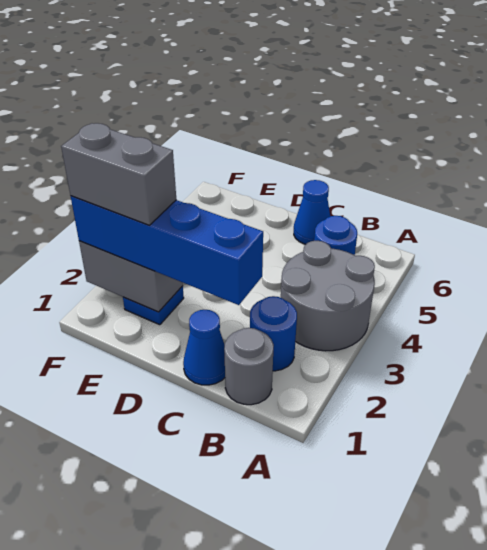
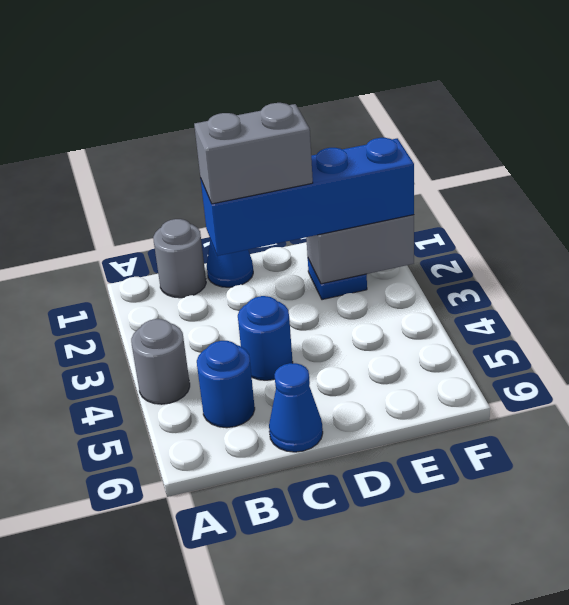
grey round brick A3:B4 level 1 -> grey round brick A4 level 1
blue round brick B2 level 1 -> blue round brick C4 level 1
grey brick E2:F2 level 4 -> grey brick C2:D2 level 4

